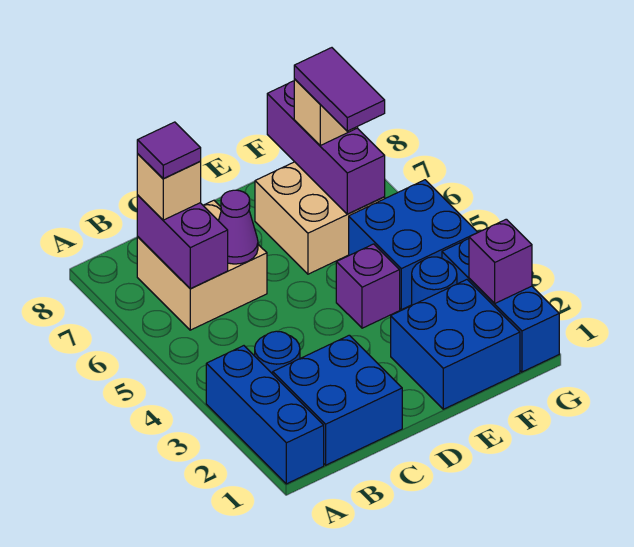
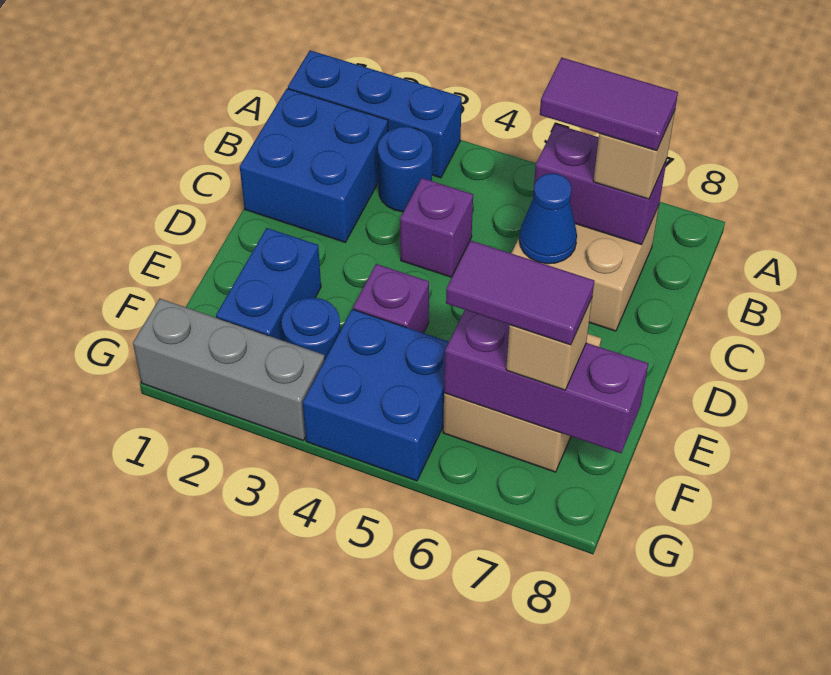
purple tile B7 level 4 -> purple tile B6:B7 level 4
purple cone C6 level 2 -> blue cone C6 level 2
blue brick E1:F2 level 1 -> blue brick E2:F2 level 1
blue brick G1:G3 level 1 -> grey brick G1:G3 level 1
purple brick G2 level 2 -> purple brick C4 level 1

